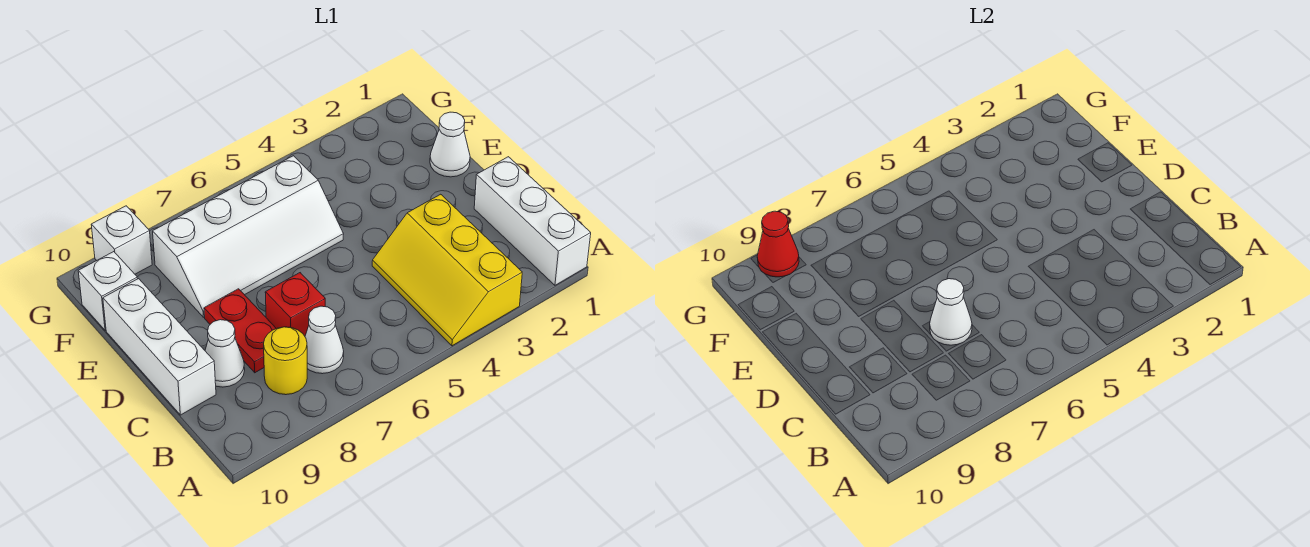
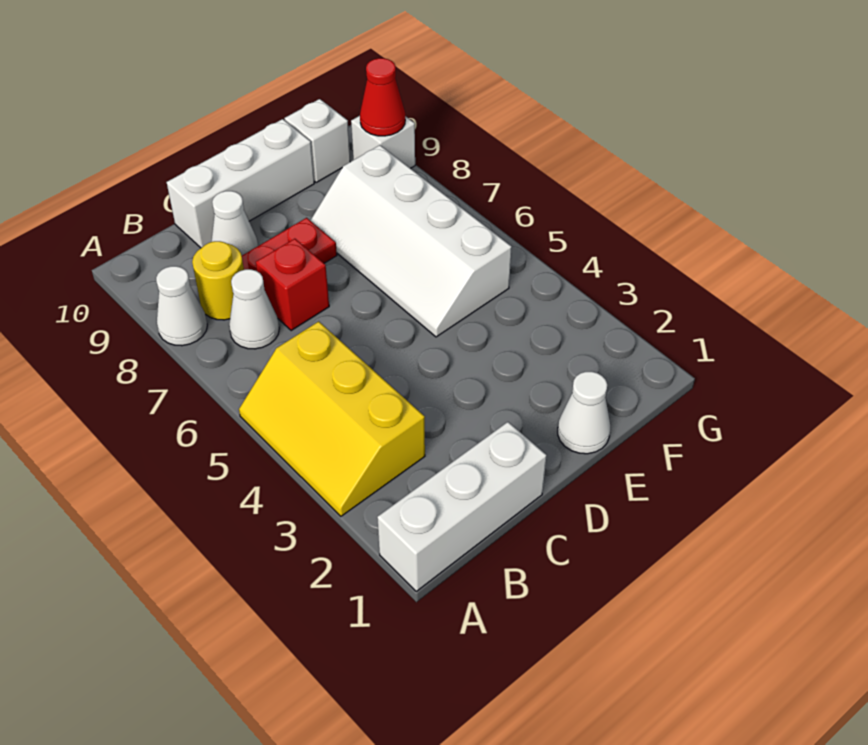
yellow slope A3:C4 level 1 top 3 -> yellow slope A3:B5 level 1 top B
white cone C7 level 2 -> white cone A8 level 1

